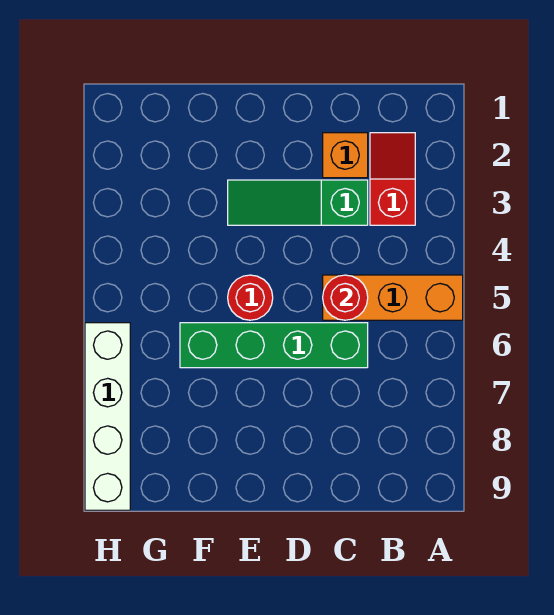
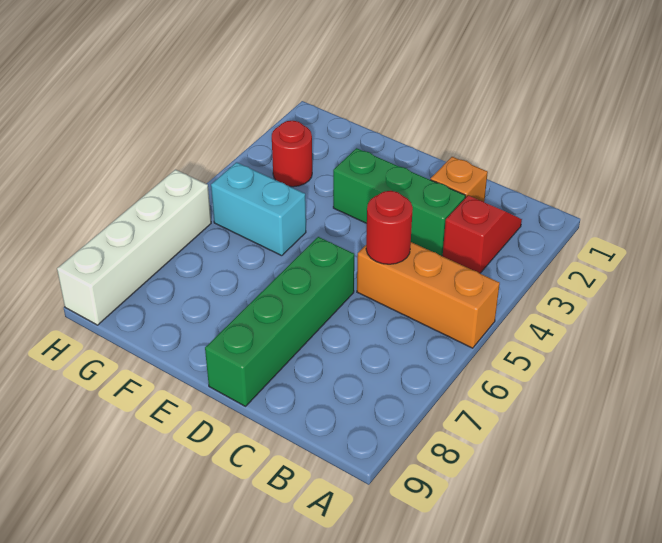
green slope C3:E3 level 1 top C -> green brick C3:E3 level 1
green brick C6:F6 level 1 -> green brick D6:D9 level 1
red round brick E5 level 1 -> red round brick G3 level 1
none -> cyan brick F5:G5 level 1

